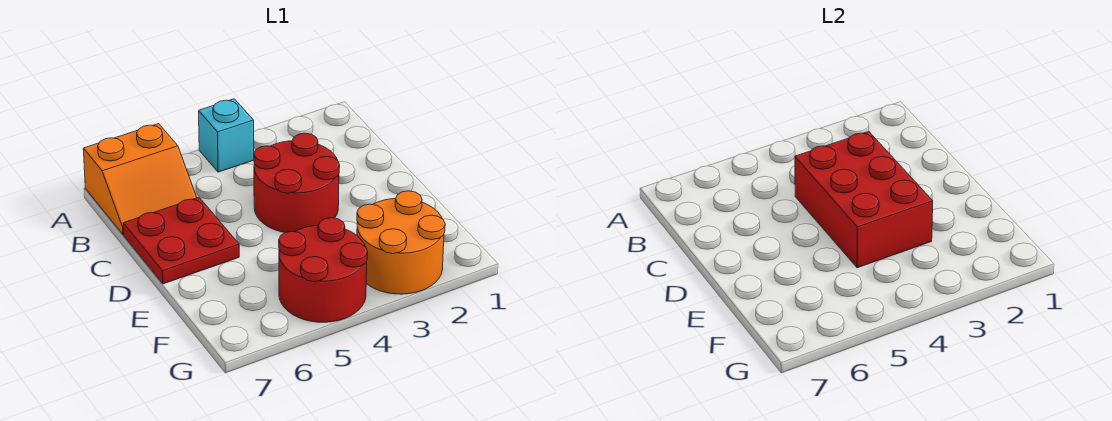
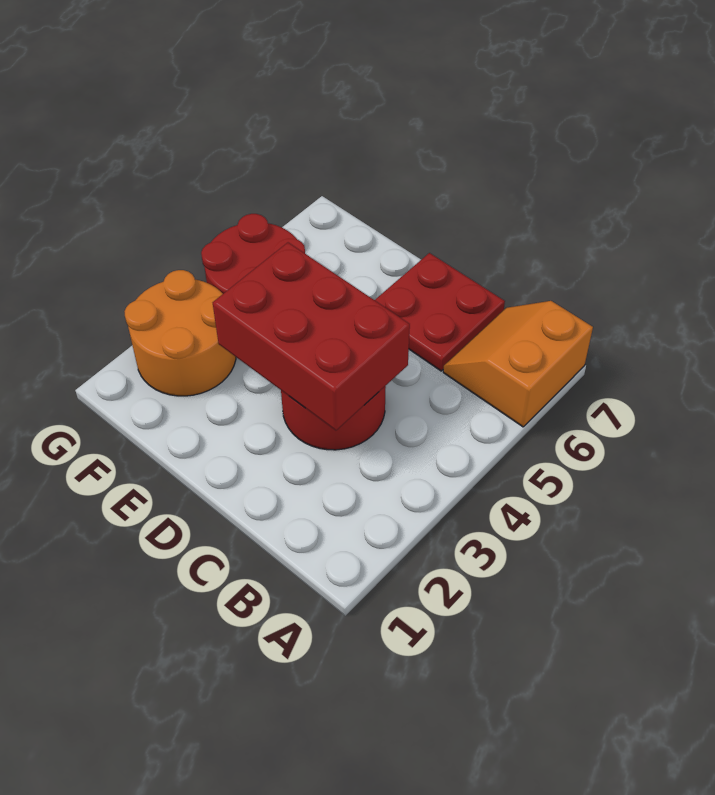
cyan brick A4 level 1 -> none

